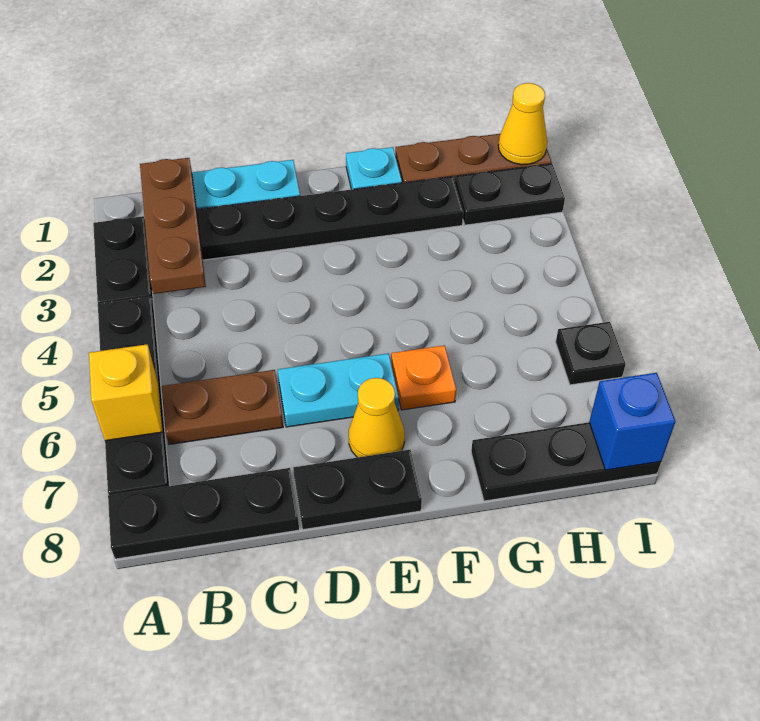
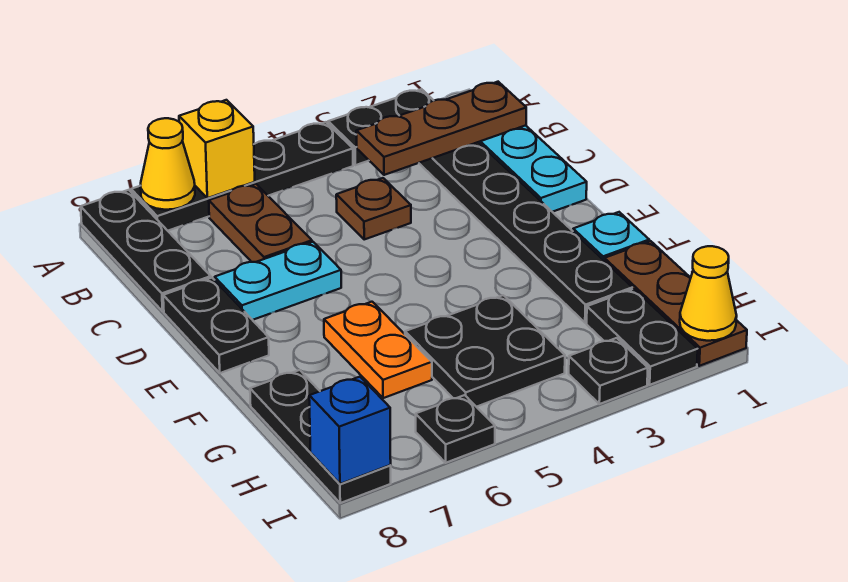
none -> brown plate C4 level 1
cyan plate D6:E6 level 1 -> cyan plate D6:D7 level 1
yellow cone E7 level 1 -> yellow cone A7 level 2
orange plate F6 level 1 -> orange plate F6:G6 level 1
none -> black plate G4:H5 level 1
none -> black plate I3 level 1

